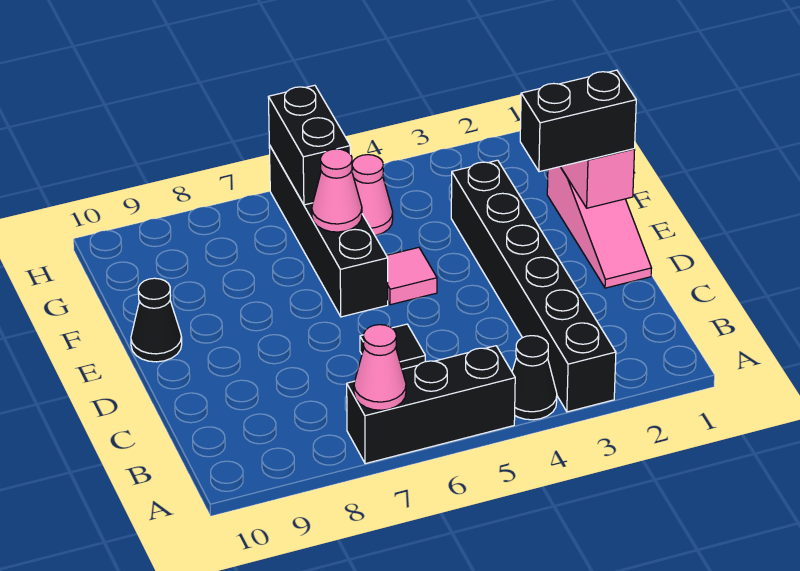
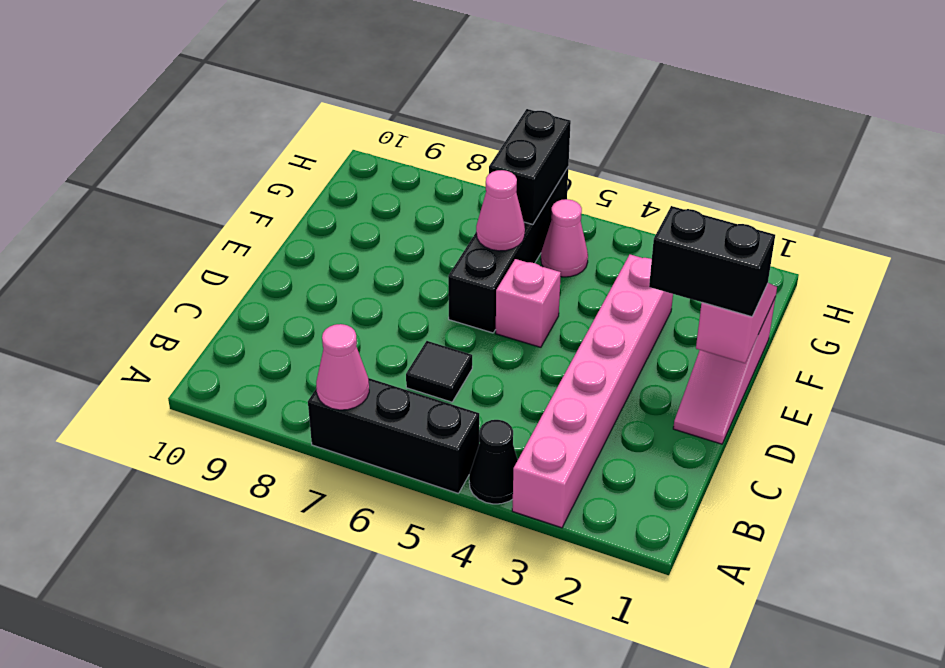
black brick A3:F3 level 1 -> pink brick A3:F3 level 1
pink tile E5 level 1 -> pink brick E5 level 1
black cone E10 level 1 -> none

